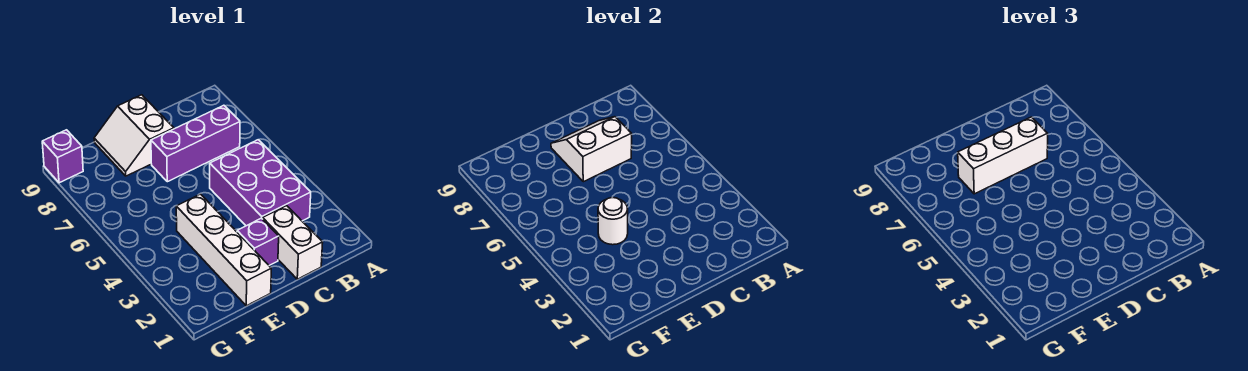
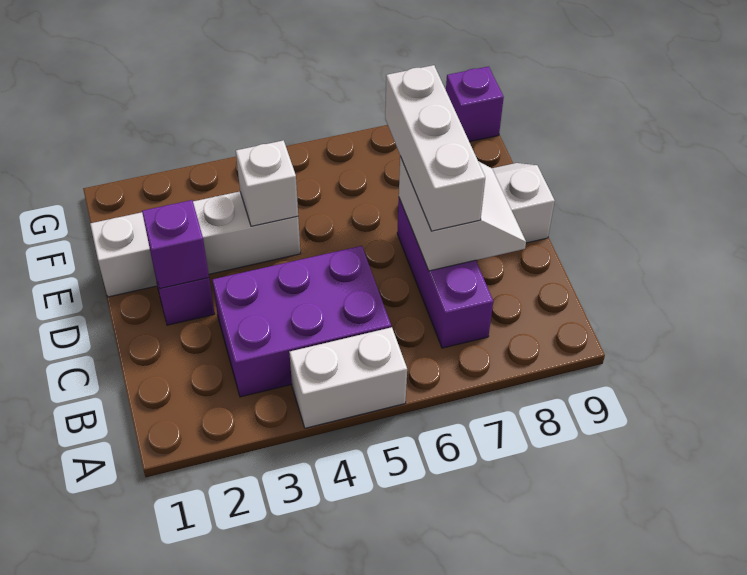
white brick C1:C2 level 1 -> white brick A4:A5 level 1
none -> purple brick D2 level 2
white round brick E4 level 2 -> white brick E4 level 2

